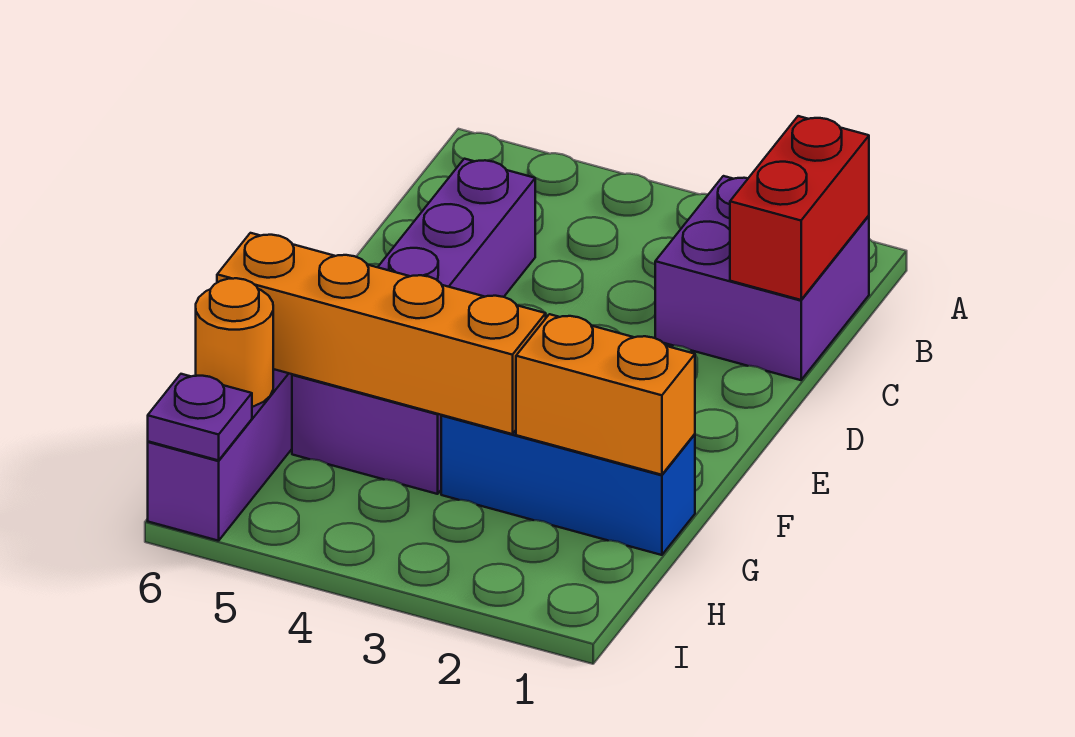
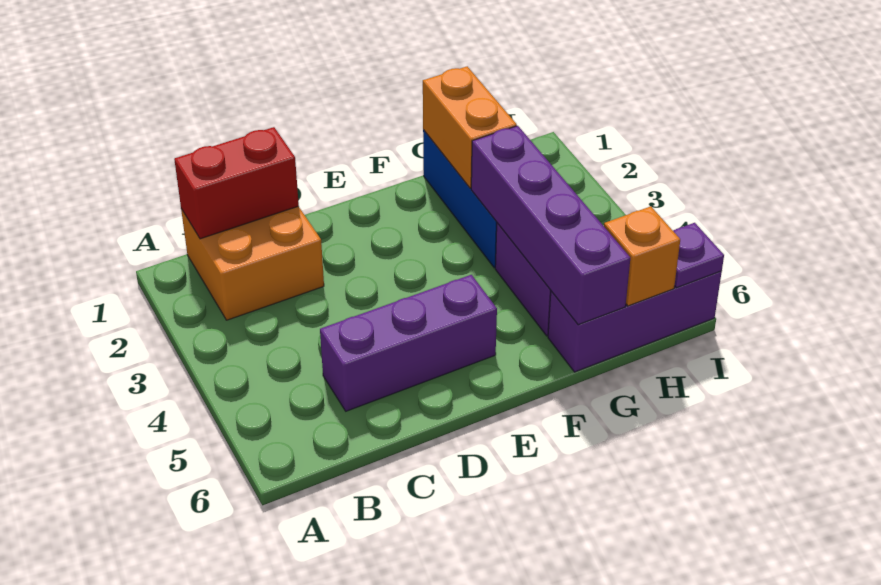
purple brick B1:C2 level 1 -> orange brick B1:C2 level 1
orange brick G3:G6 level 2 -> purple brick G3:G6 level 2
orange round brick H6 level 2 -> orange brick H6 level 2

